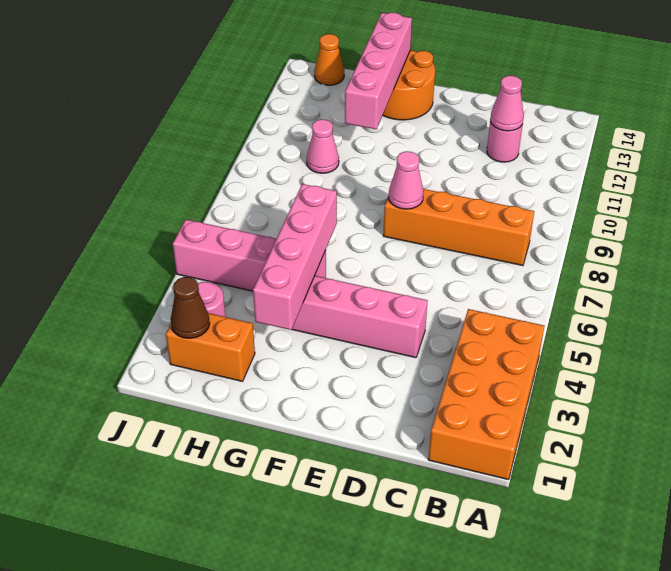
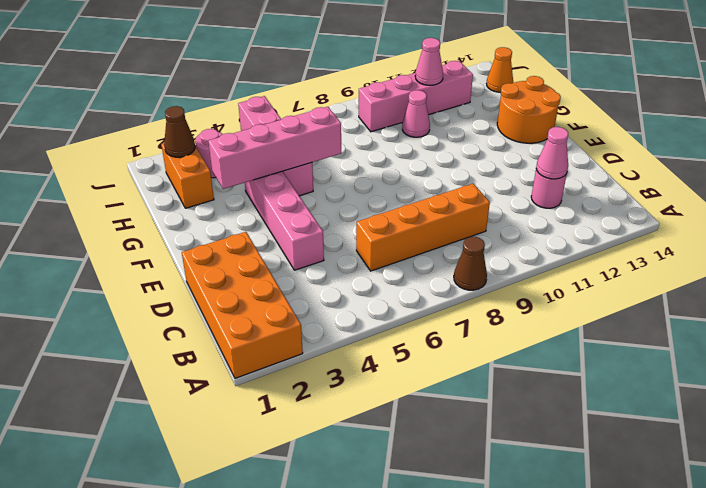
orange brick A1:B4 level 1 -> orange brick A1:D2 level 1
none -> brown cone A8 level 1
orange brick B8:E8 level 1 -> orange brick C6:C9 level 1
pink cone E8 level 2 -> pink cone I11 level 2
pink brick G11:G14 level 2 -> pink brick I9:I12 level 1

